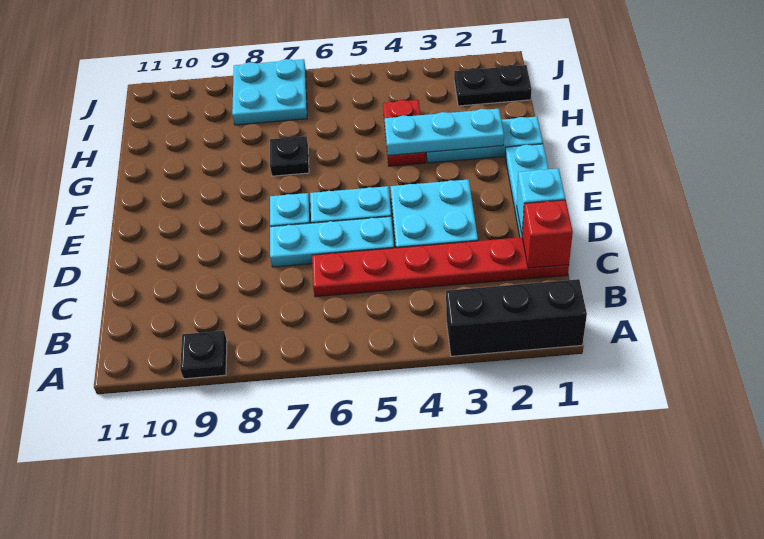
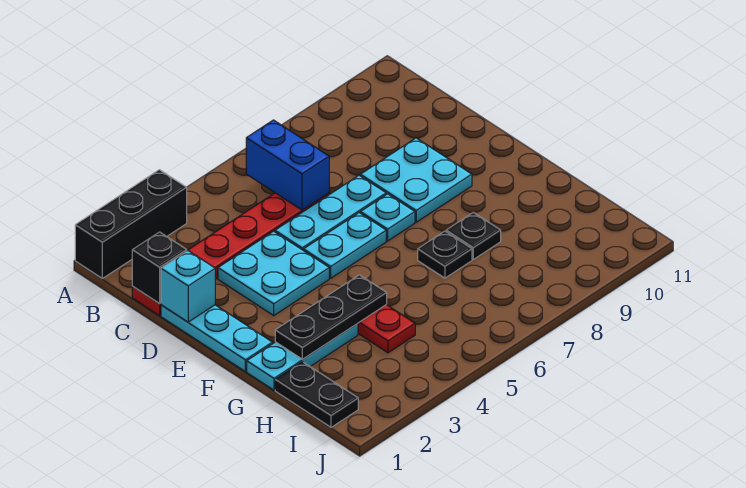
black plate A9 level 1 -> black plate G8 level 1
none -> blue brick B6:C6 level 2
red brick C1 level 2 -> black brick C1 level 2
cyan plate G2:G4 level 2 -> black plate G2:G4 level 2
black plate I1:I2 level 1 -> black plate H1:I1 level 1
cyan plate I7:J8 level 1 -> cyan plate D8:E9 level 1

